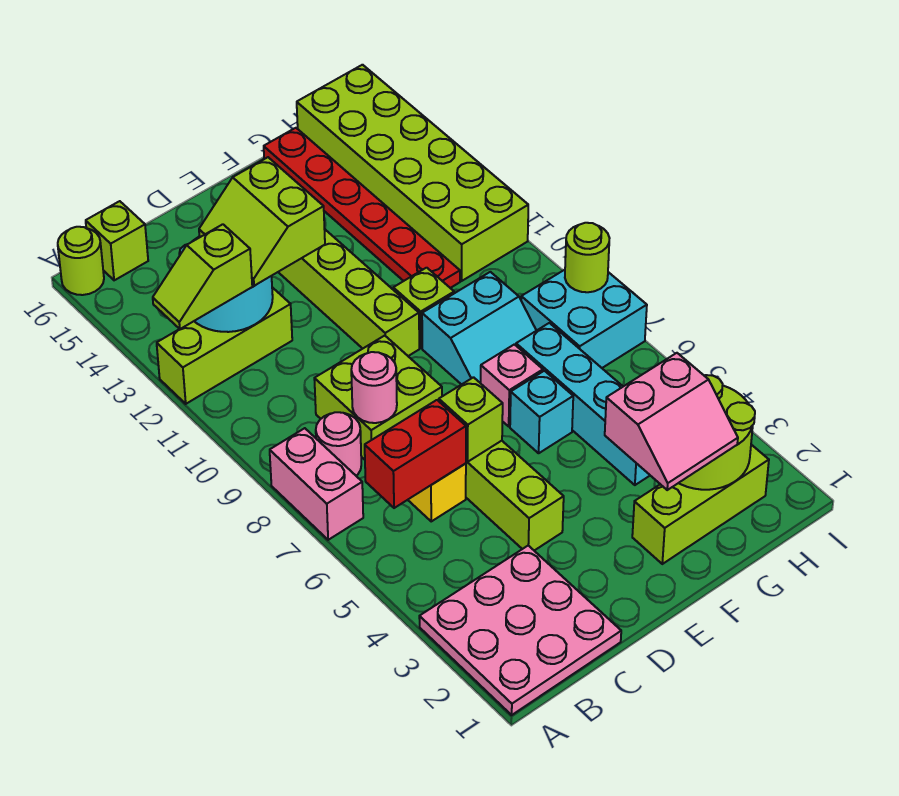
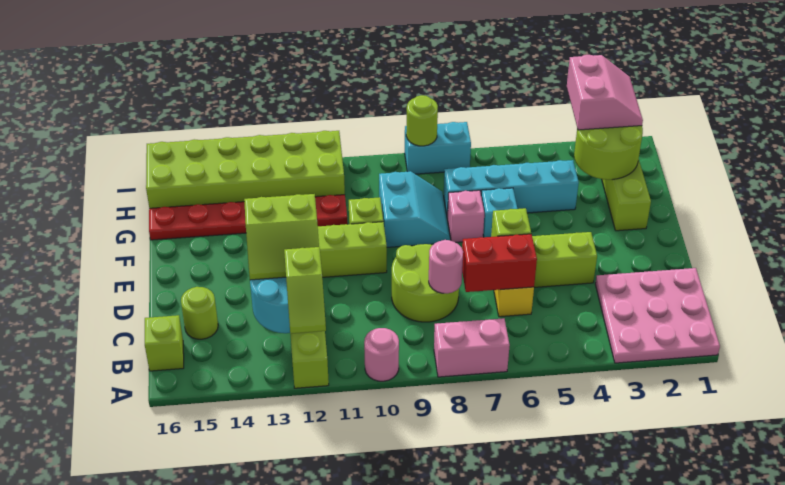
lime round brick A16 level 1 -> lime round brick C15 level 1
red brick B6:C6 level 2 -> red brick C6:C7 level 2
pink round brick B8 level 1 -> pink round brick A10 level 1
lime brick C8:D9 level 1 -> lime round brick C8:D9 level 1
pink slope F2:G3 level 3 top 3 -> pink slope H2:I3 level 3 top 3
cyan brick H7:I8 level 1 -> cyan brick I7:I8 level 1

